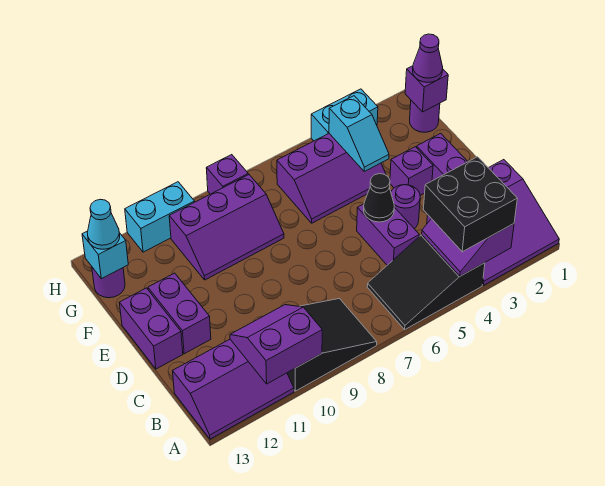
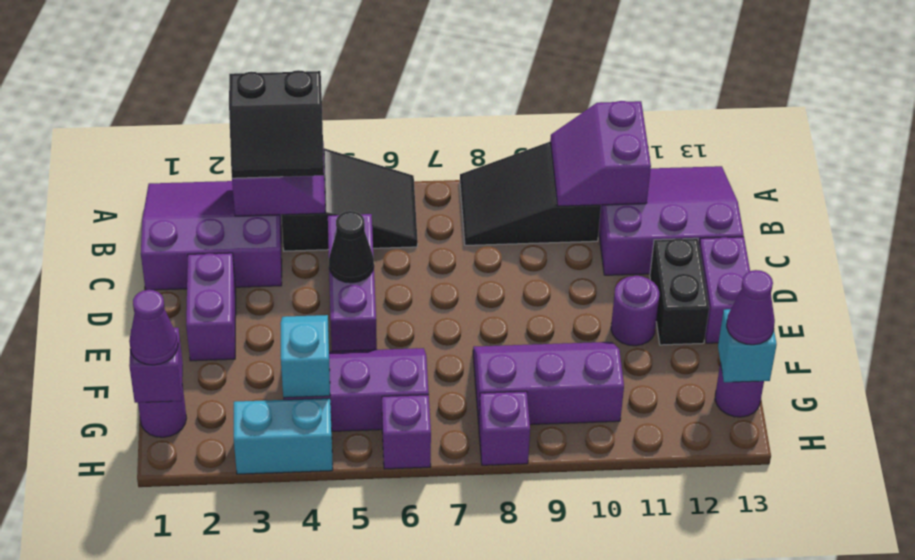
black brick A3:B4 level 3 -> black slope A3:B4 level 3 top A
purple slope A10:B11 level 2 top A -> purple slope A10:B11 level 2 top 11
purple slope A11:B13 level 1 top B -> purple slope A11:C13 level 1 top C
purple brick C5:D5 level 1 -> purple brick C5:E5 level 1
purple round brick D4 level 1 -> purple round brick E11 level 1
purple brick D12:E12 level 1 -> black brick D12:E12 level 1
purple brick E3 level 1 -> purple brick H6 level 1
cyan cone G13 level 3 -> purple cone G13 level 3
cyan brick H10:H11 level 1 -> none

